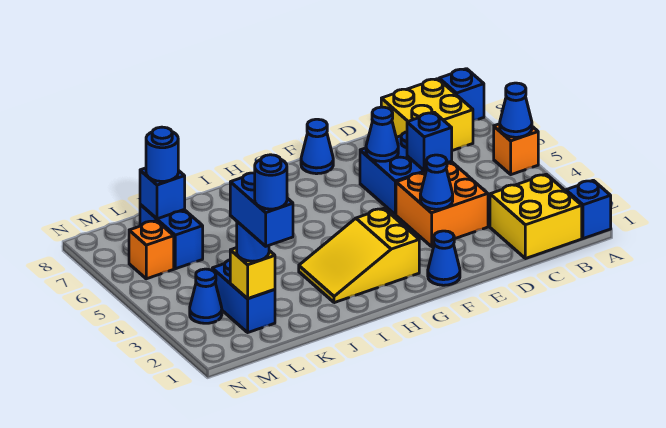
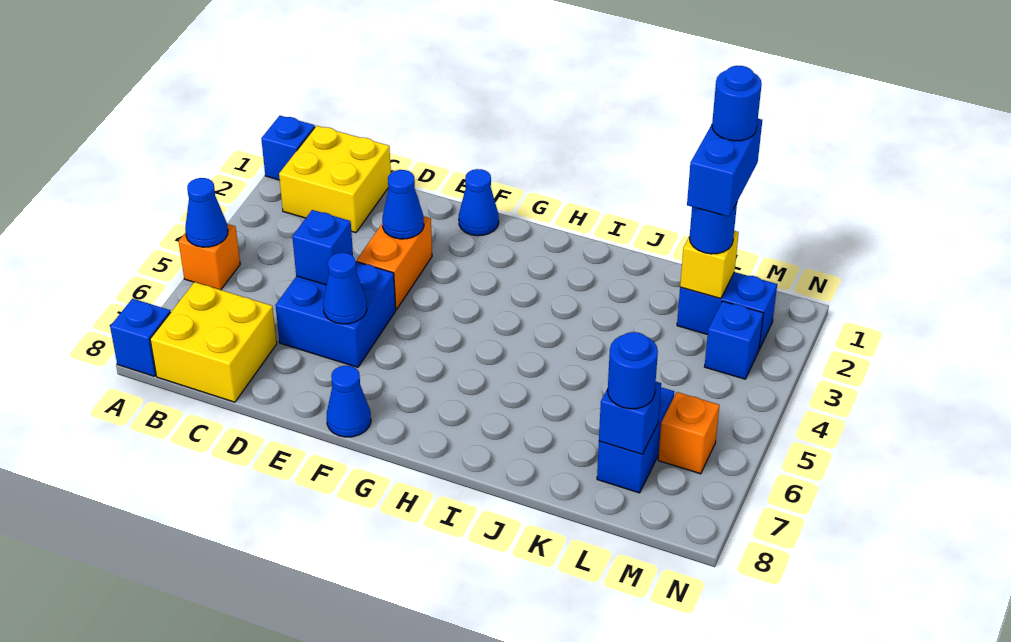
orange brick D3:E4 level 1 -> orange brick E3:E4 level 1
yellow slope G2:I3 level 1 top G -> none
blue brick L2:L3 level 1 -> blue brick L2:M2 level 1
blue cone M3 level 1 -> blue brick M3 level 1

